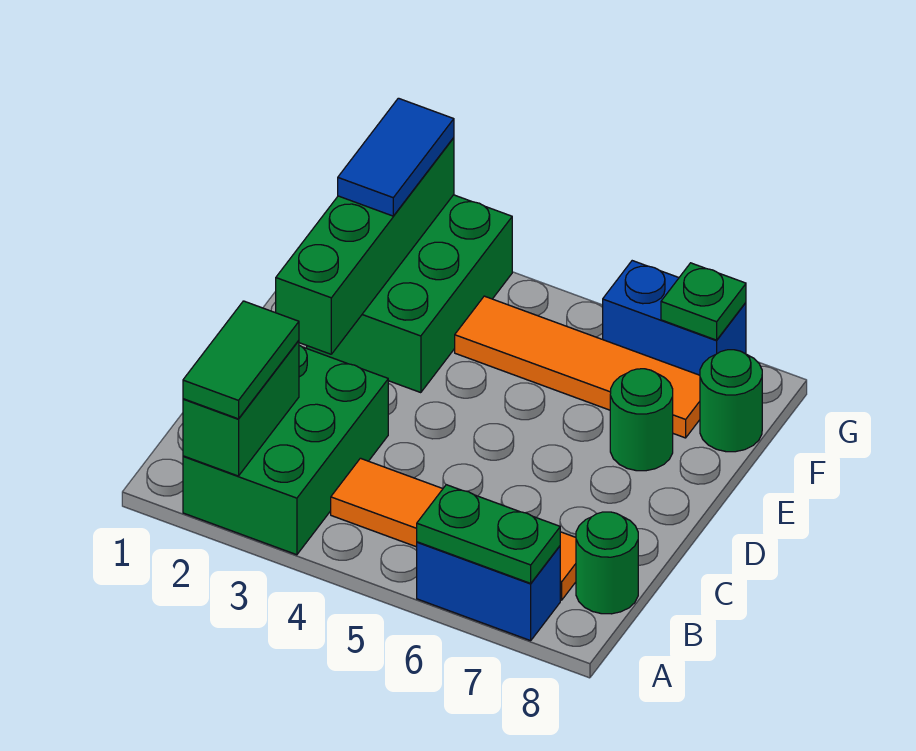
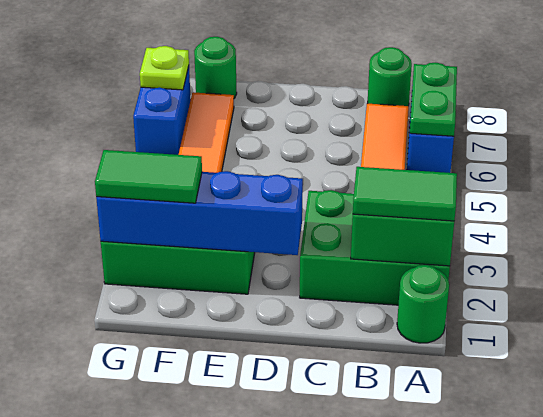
green brick D2:G2 level 2 -> blue brick D2:G2 level 2
green round brick E7 level 1 -> green round brick A1 level 1
blue tile F2:G2 level 3 -> green tile F2:G2 level 3
green plate G7 level 2 -> lime plate G7 level 2

